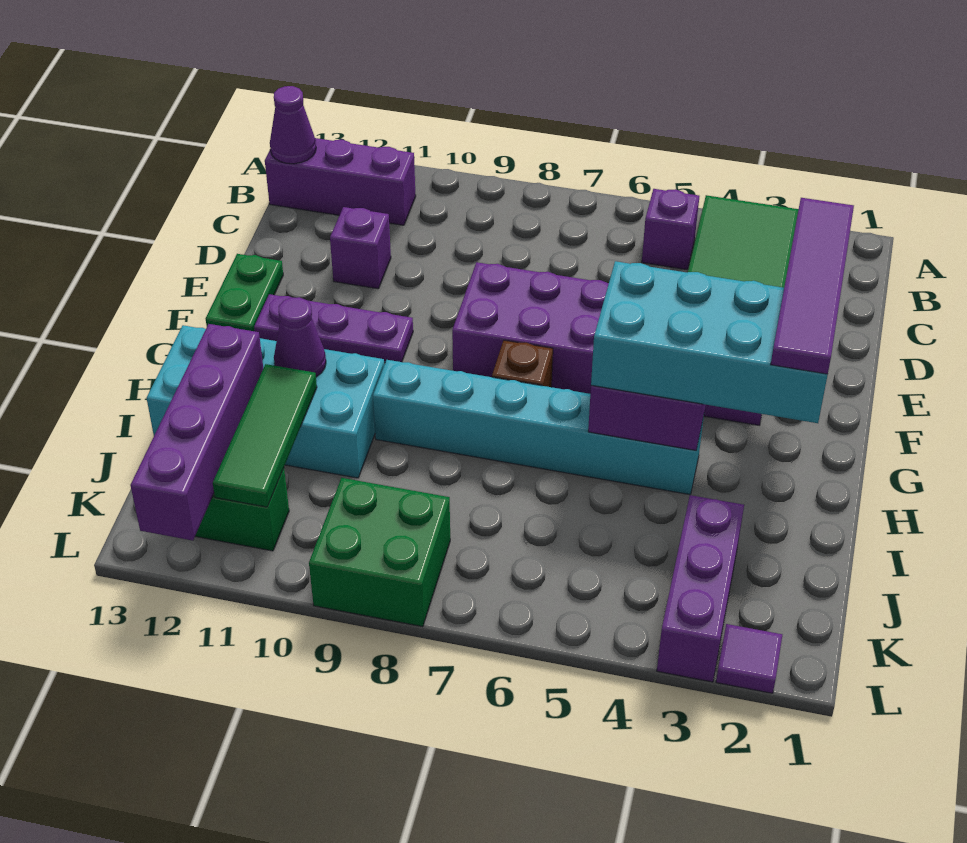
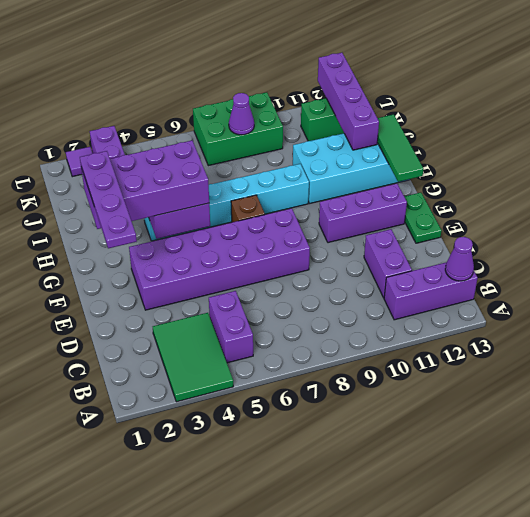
purple brick B5 level 1 -> purple brick B5:C5 level 1
purple brick D11 level 1 -> purple brick C11:D11 level 1
purple tile E2:H2 level 4 -> purple plate E2:H2 level 4
purple plate F10:F12 level 1 -> purple brick F10:F12 level 1
cyan brick G2:H5 level 3 -> purple brick G2:H5 level 3
purple cone H11 level 2 -> purple cone K8 level 2
green tile I11:K11 level 2 -> green tile G13:I13 level 2
green brick K8:L9 level 1 -> green brick K7:L9 level 1

